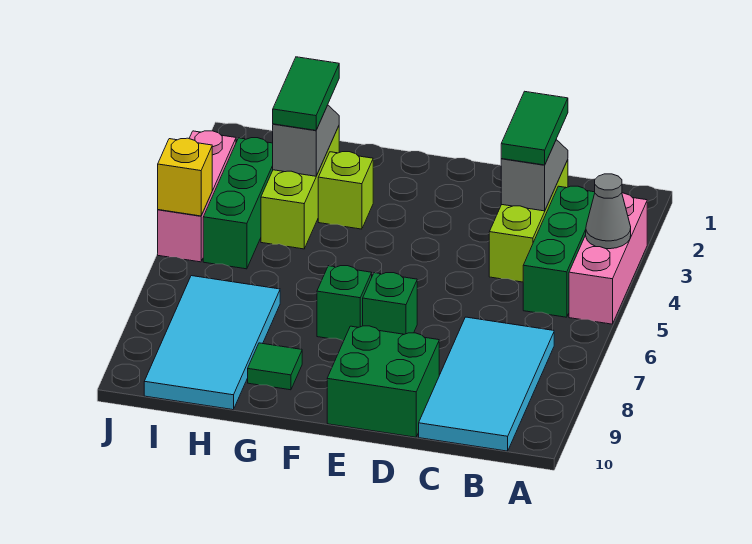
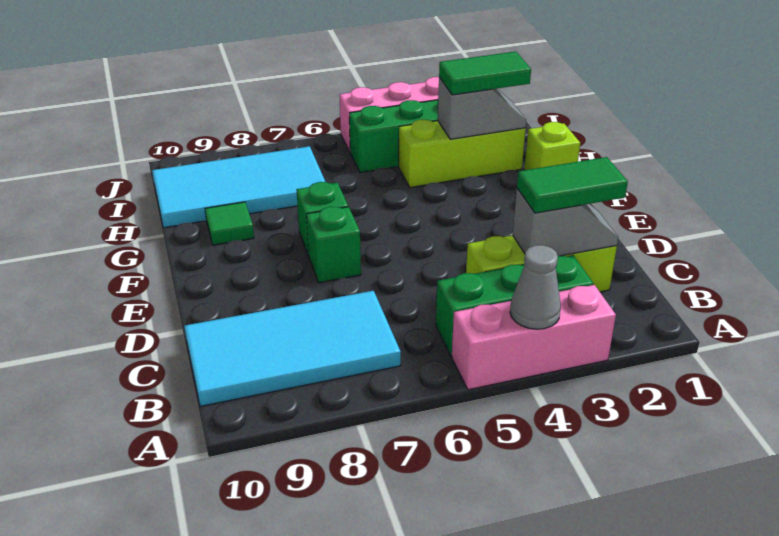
green brick D9:E10 level 1 -> none
lime brick G3 level 1 -> lime brick G1 level 1
yellow brick J5 level 2 -> none

